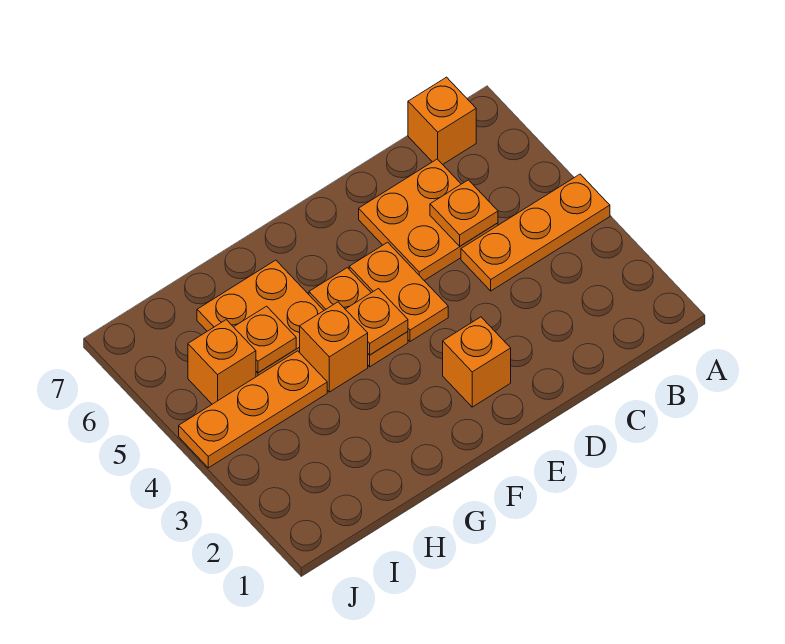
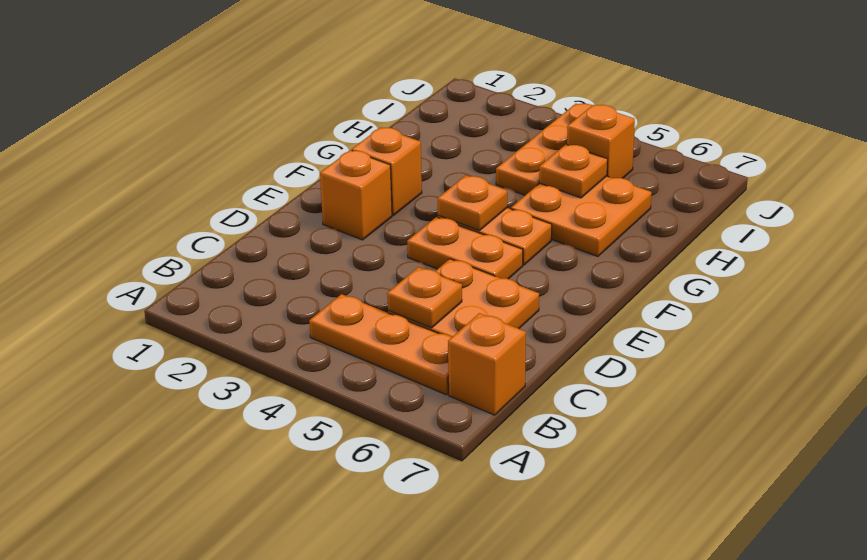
orange plate A4:C4 level 1 -> orange plate B4:B6 level 1
orange brick G4 level 1 -> orange brick F2 level 1

